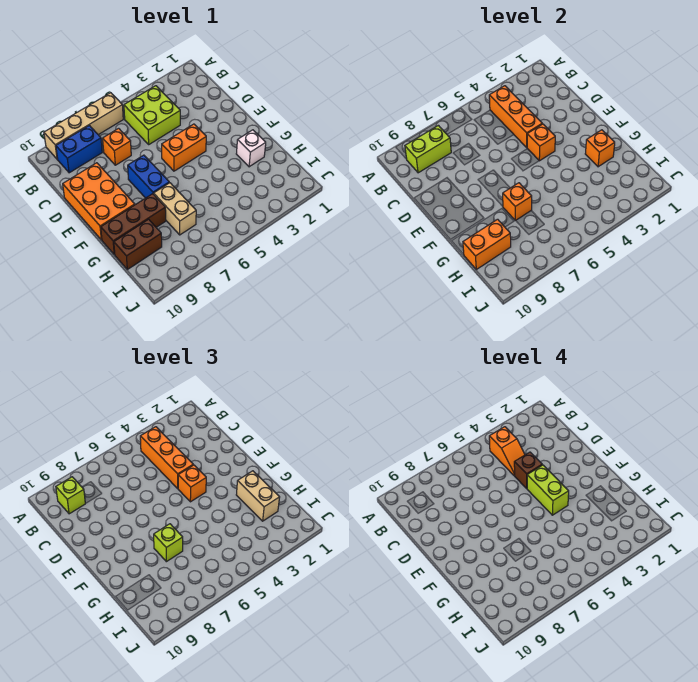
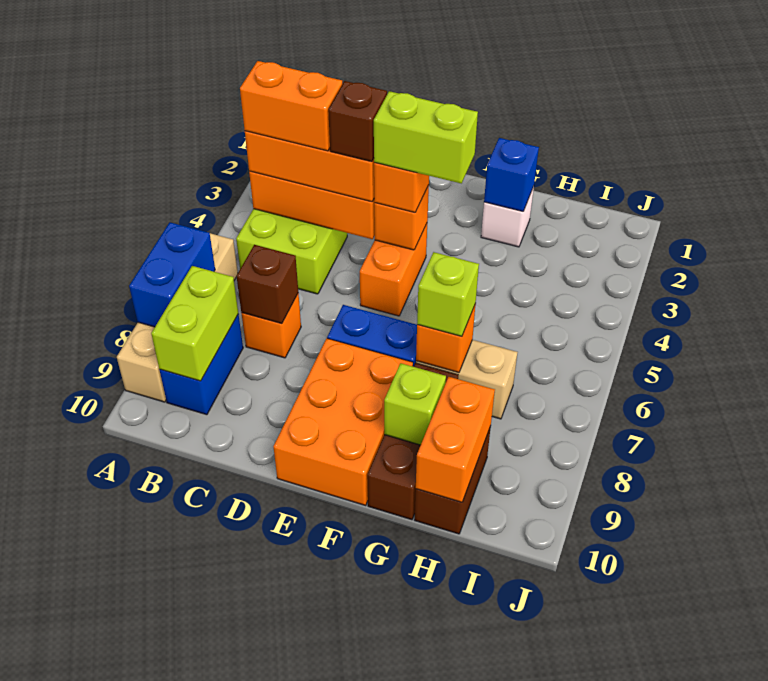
none -> blue brick A7:A8 level 2
orange slope B4:C4 level 4 top B -> orange brick B4:C4 level 4
lime brick B9 level 3 -> lime brick G9 level 2
none -> brown brick C7 level 2
orange brick D9:F10 level 1 -> orange brick E8:F10 level 1
orange brick G2 level 2 -> blue brick G2 level 2
tan brick G2:H2 level 3 -> none

